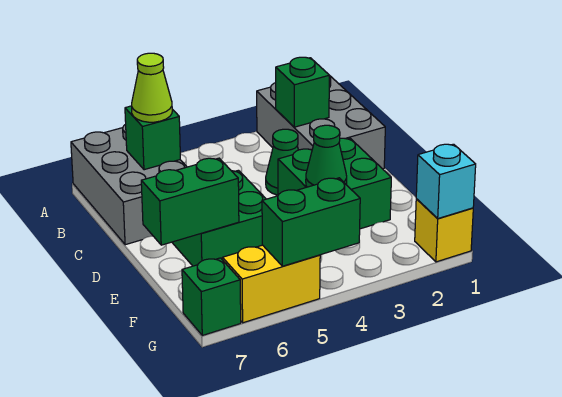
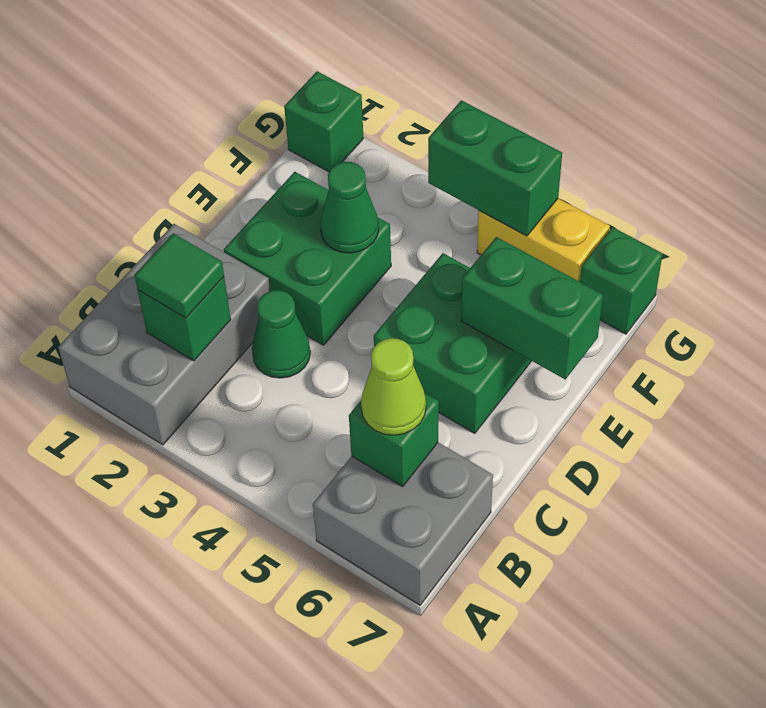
grey brick A6:C7 level 1 -> grey brick A6:B7 level 1
none -> green tile B2 level 3
yellow brick G1 level 1 -> green brick G1 level 1
cyan brick G1 level 2 -> none

